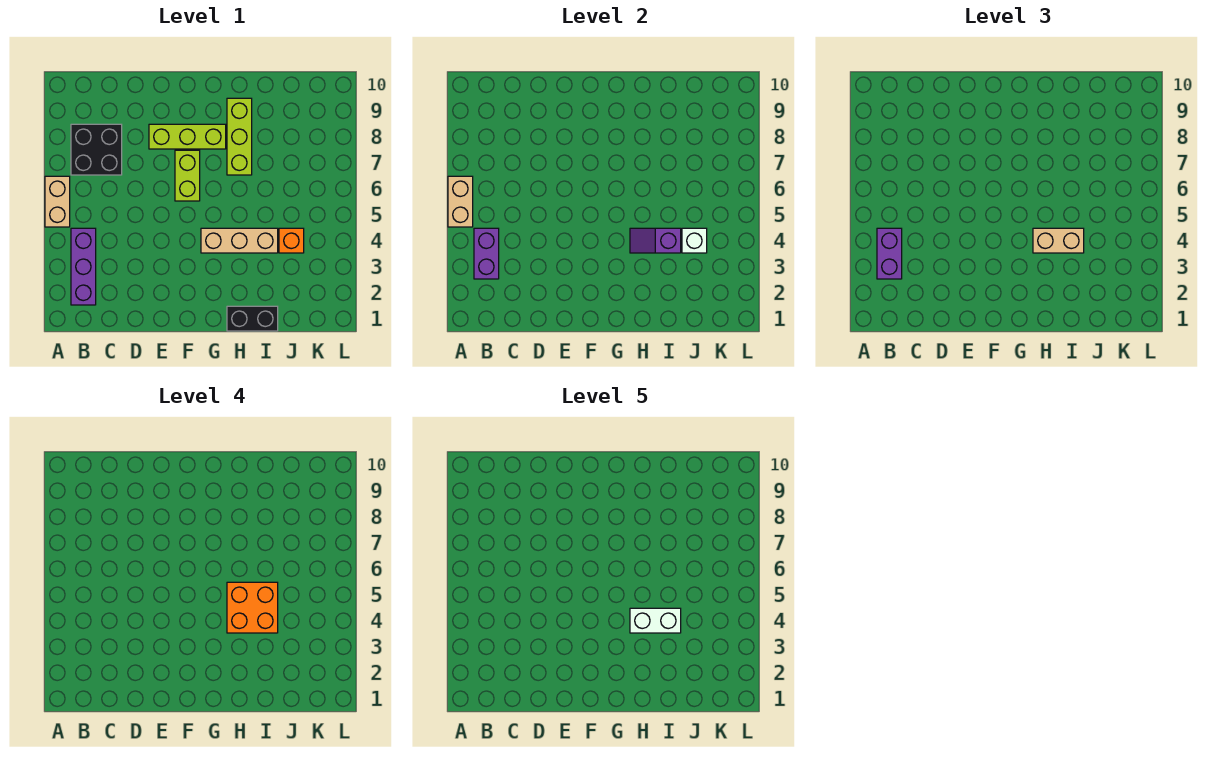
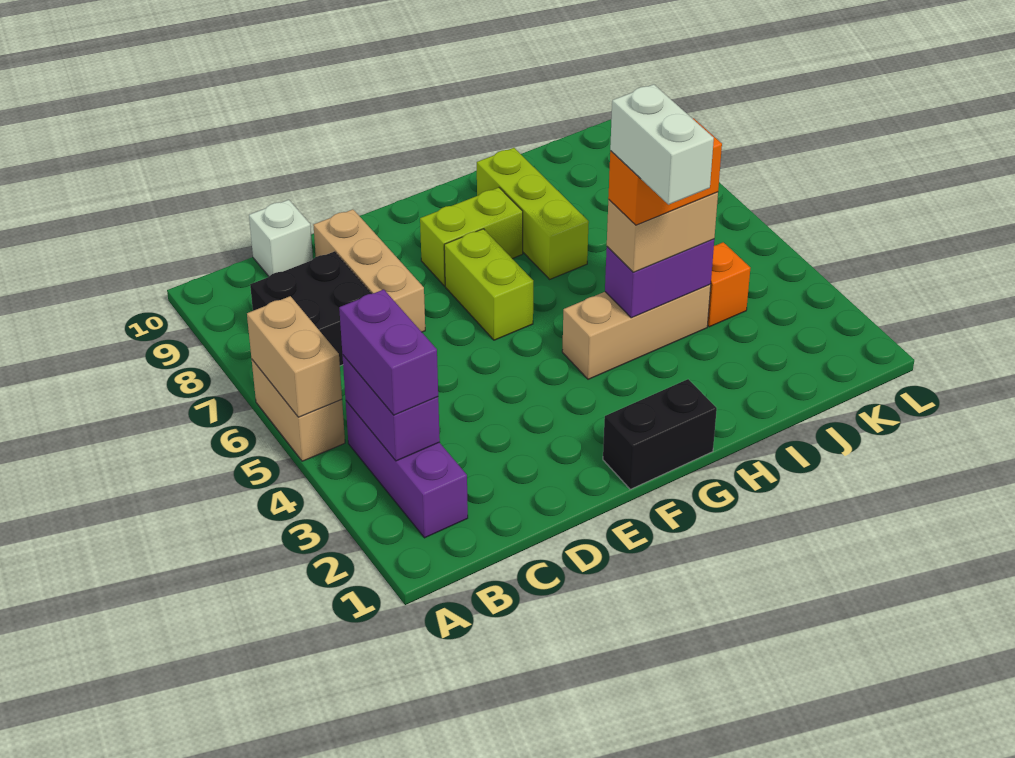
none -> tan brick D7:D9 level 1
lime brick E8:G8 level 1 -> lime brick F8:G8 level 1
black brick H1:I1 level 1 -> black brick F1:G1 level 1
purple slope H4:I4 level 2 top I -> purple brick H4:I4 level 2
orange brick H4:I5 level 4 -> orange brick H4:I4 level 4
white brick H4:I4 level 5 -> white brick H3:H4 level 5
white brick J4 level 2 -> white brick C10 level 1

